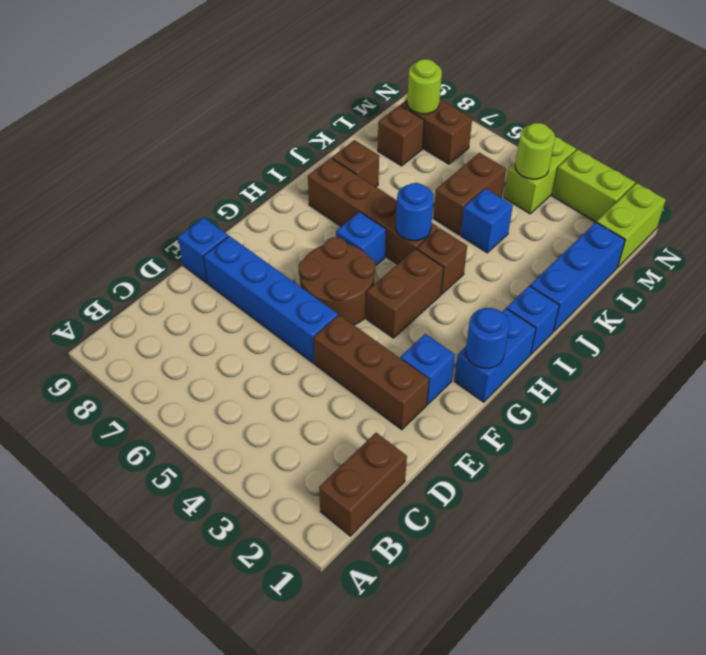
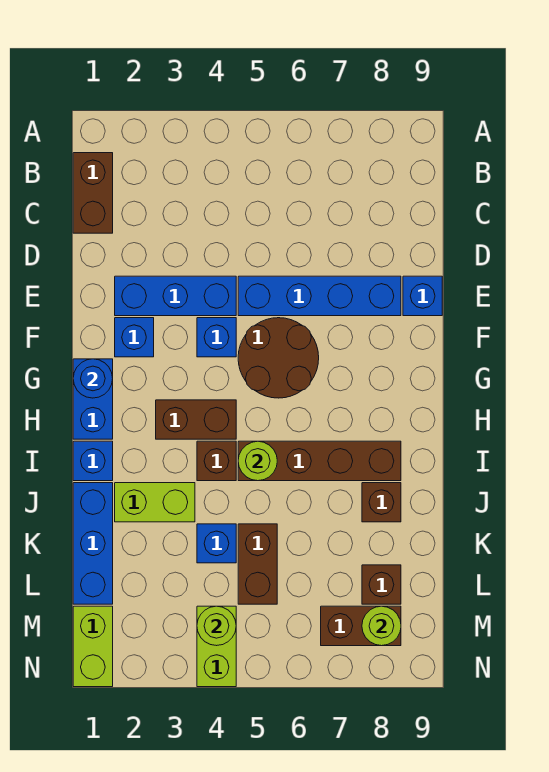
brown brick E2:E4 level 1 -> blue brick E2:E4 level 1
brown brick G4:H4 level 1 -> brown brick H3:H4 level 1
blue brick H6 level 1 -> blue brick F4 level 1
blue round brick I5 level 2 -> lime round brick I5 level 2
lime brick N2:N3 level 1 -> lime brick J2:J3 level 1

